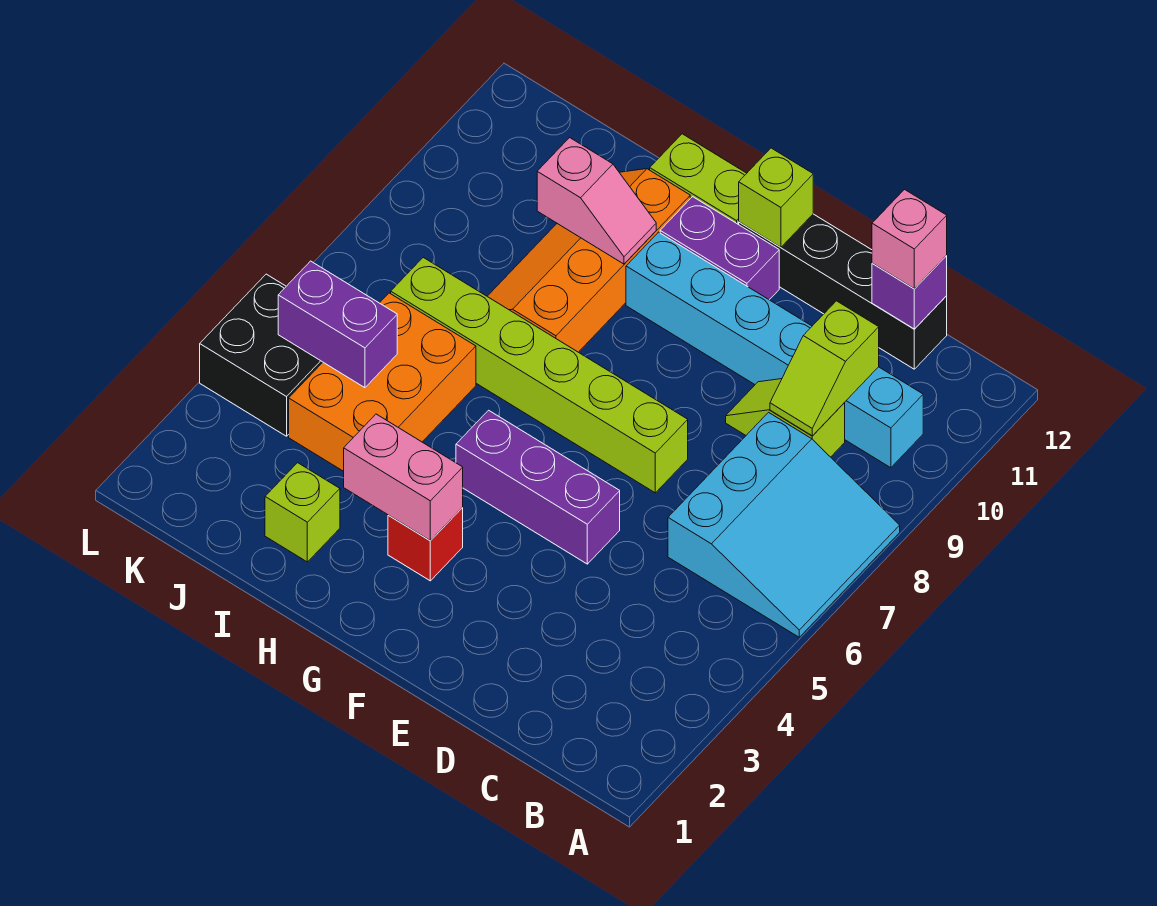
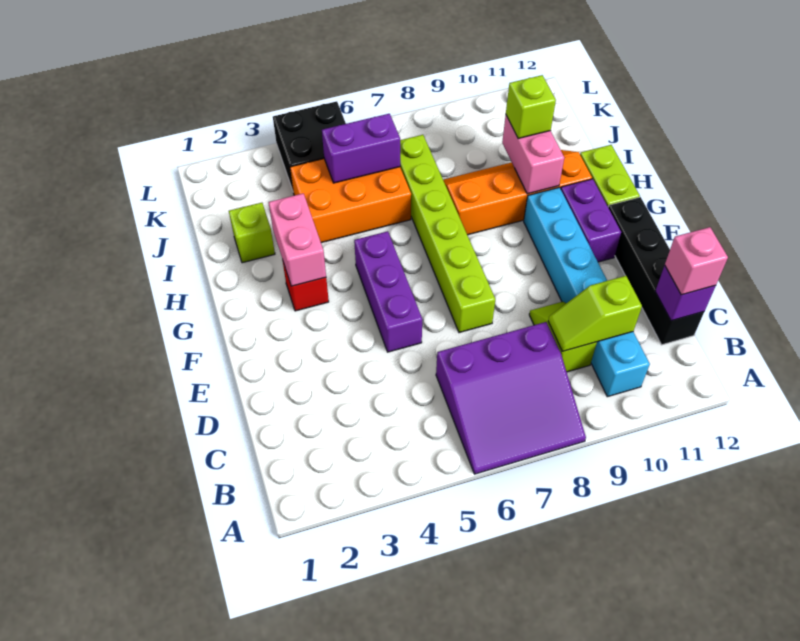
cyan slope A6:C8 level 1 top C -> purple slope A6:C8 level 1 top C
lime brick F12 level 2 -> lime brick I10 level 3
pink slope H10:I10 level 2 top I -> pink brick H10:I10 level 2
purple brick J5:K5 level 2 -> purple brick J5:J6 level 2

